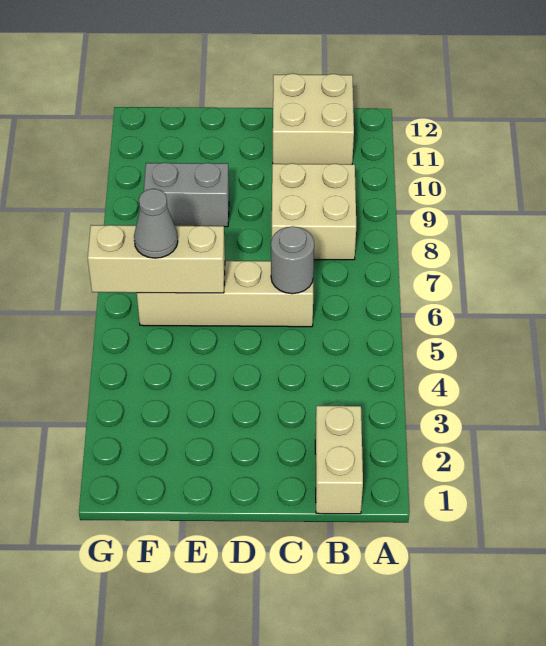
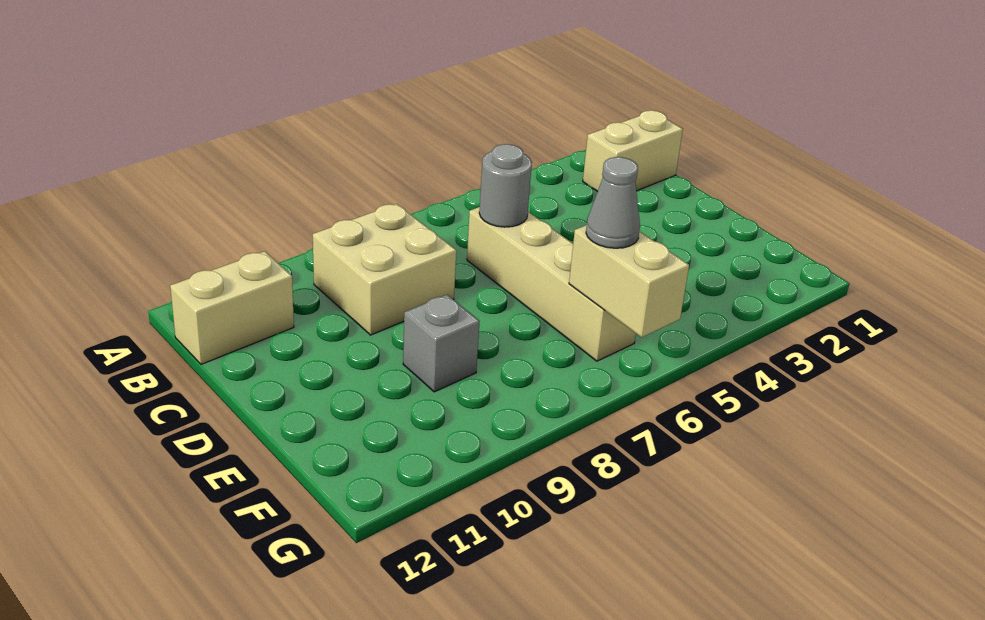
tan brick B11:C12 level 1 -> tan brick B11:B12 level 1
tan brick E6:G6 level 2 -> tan brick F6:G6 level 2
grey brick E9:F9 level 1 -> grey brick E9 level 1

